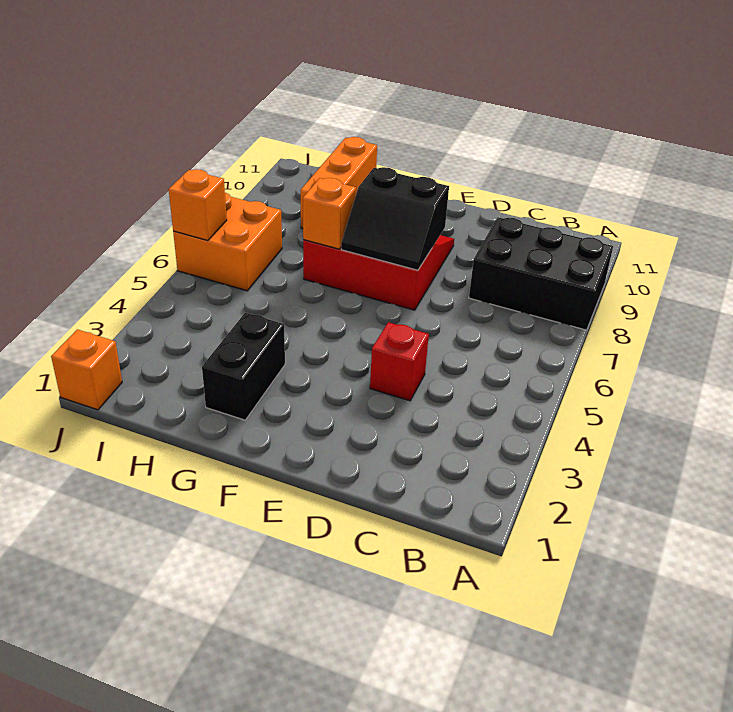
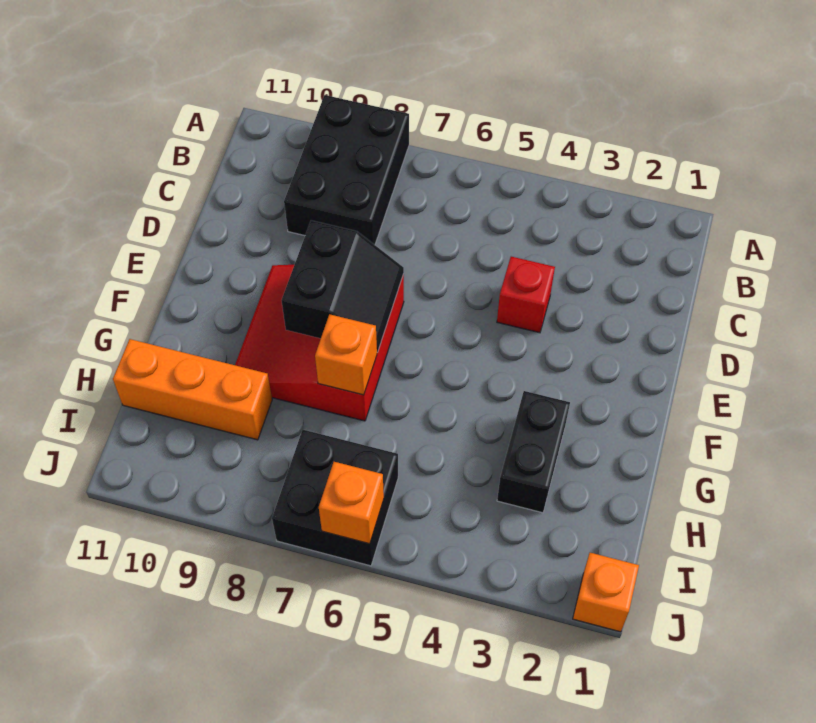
black brick G2:G3 level 1 -> black brick G3:H3 level 1
orange brick I6:J7 level 1 -> black brick I6:J7 level 1

